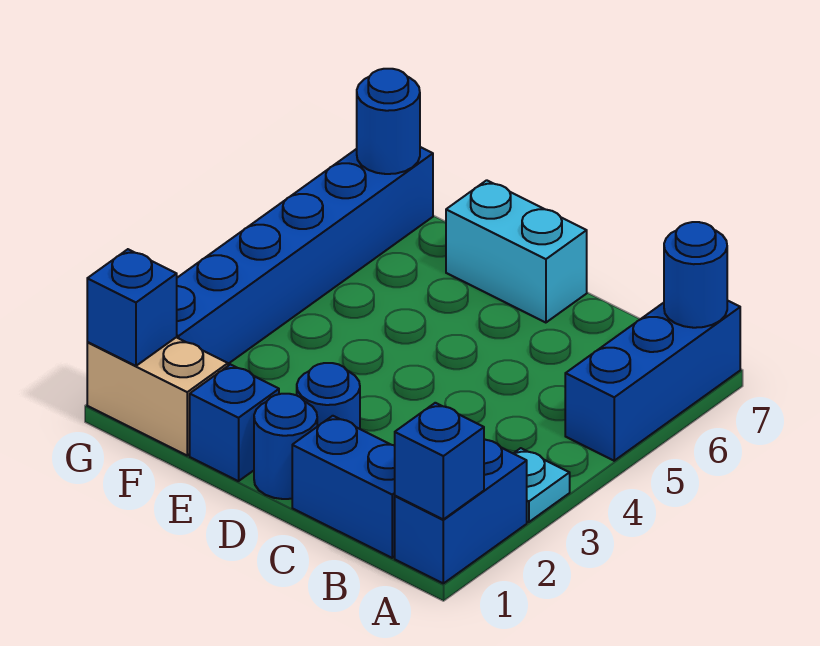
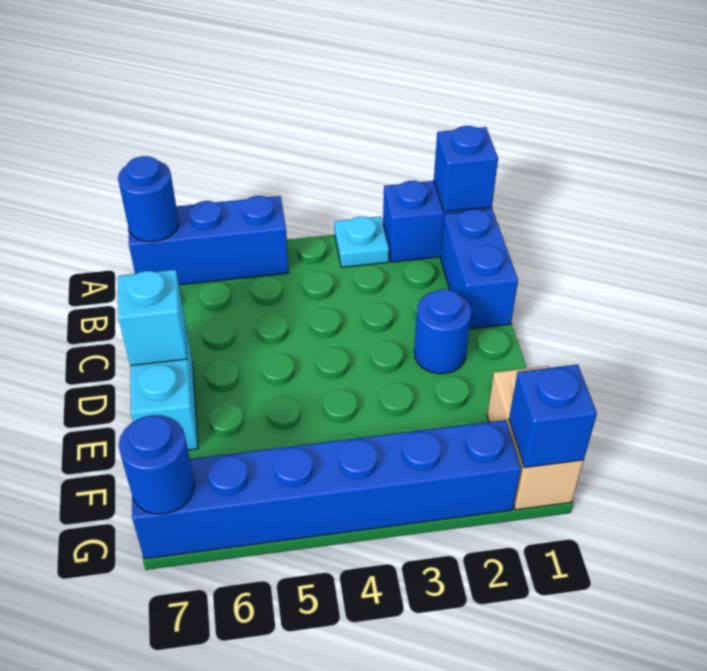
blue round brick D1 level 1 -> none
none -> cyan brick D7 level 2
blue brick E1 level 1 -> none

